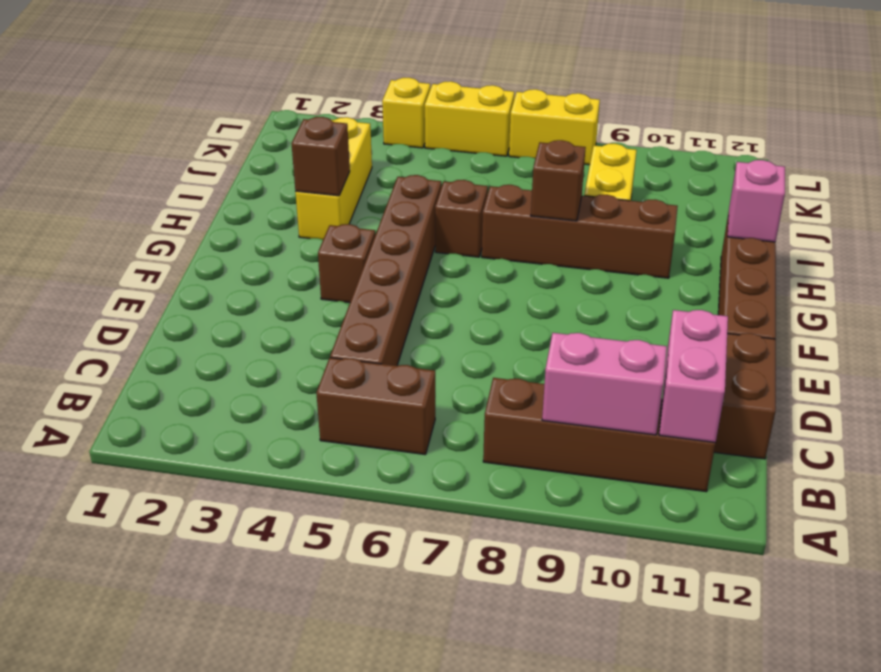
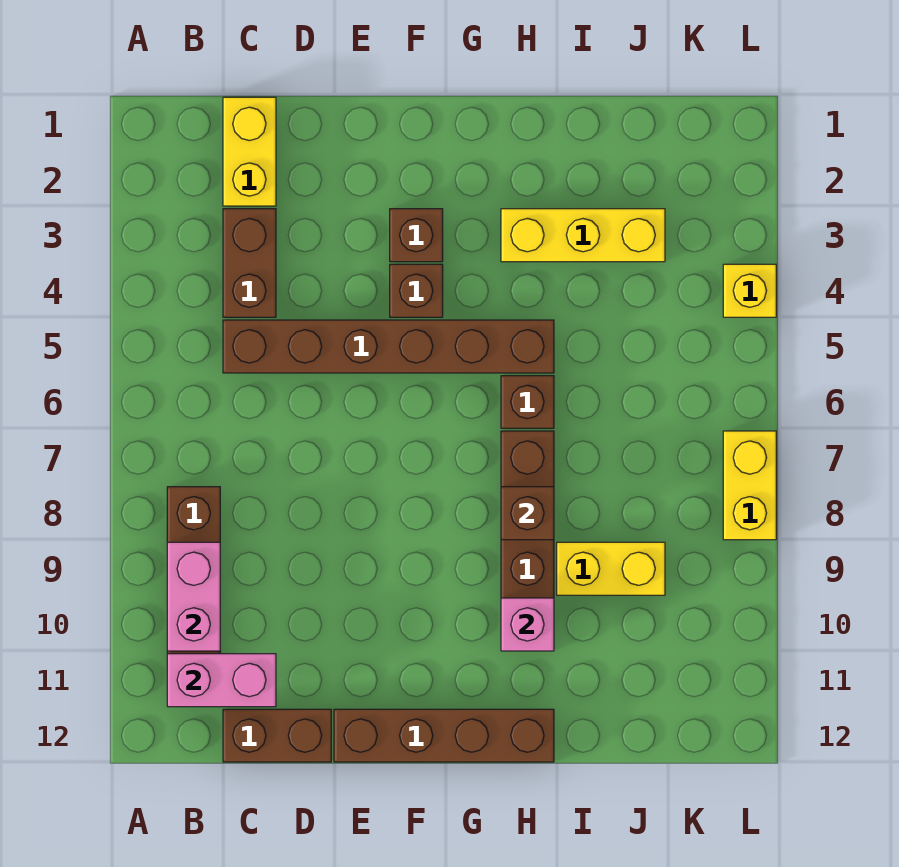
brown brick B5:B6 level 1 -> brown brick C3:C4 level 1
brown brick H3 level 2 -> brown brick F3 level 1
pink brick H12 level 2 -> pink brick H10 level 2
yellow brick L5:L6 level 1 -> yellow brick C1:C2 level 1

